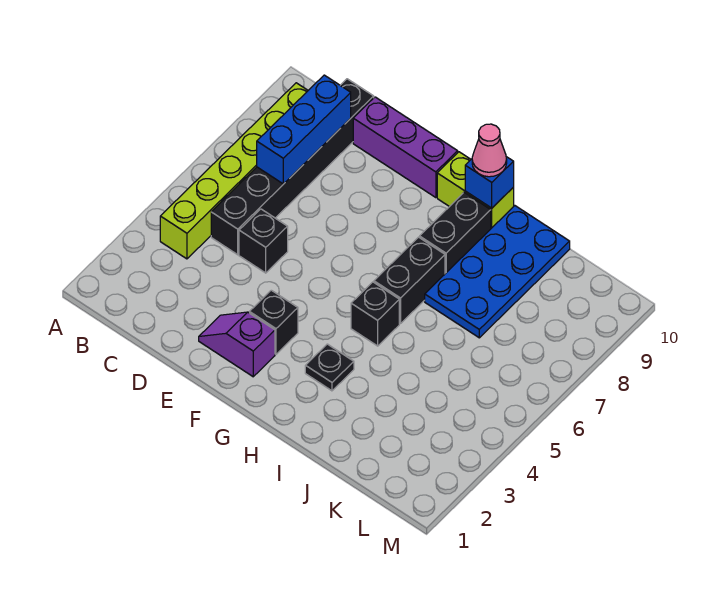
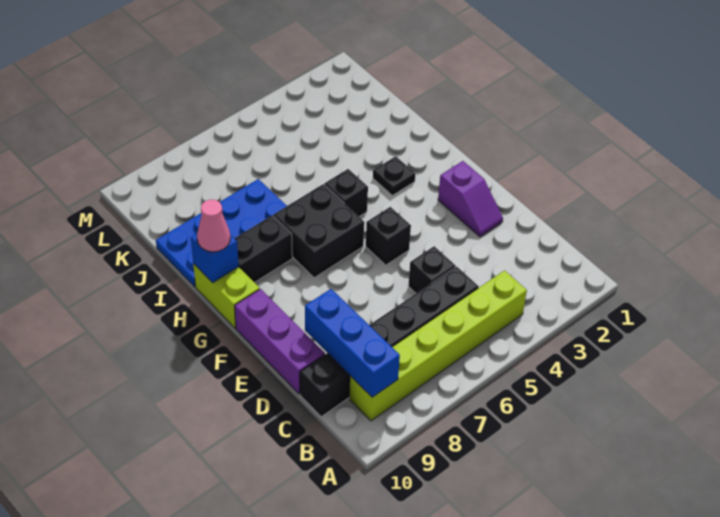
blue brick C7:C9 level 2 -> blue brick B9:D9 level 2
black brick F3 level 1 -> black brick F5 level 1
black brick H6:H7 level 1 -> black brick G6:H7 level 1

